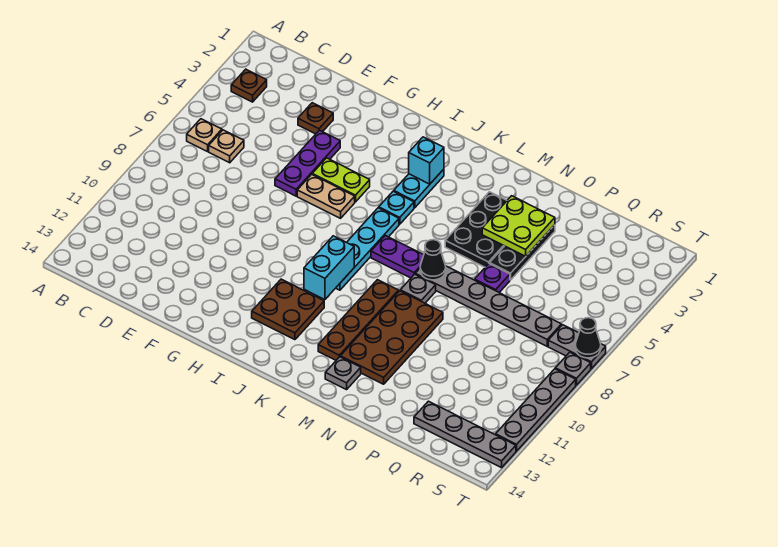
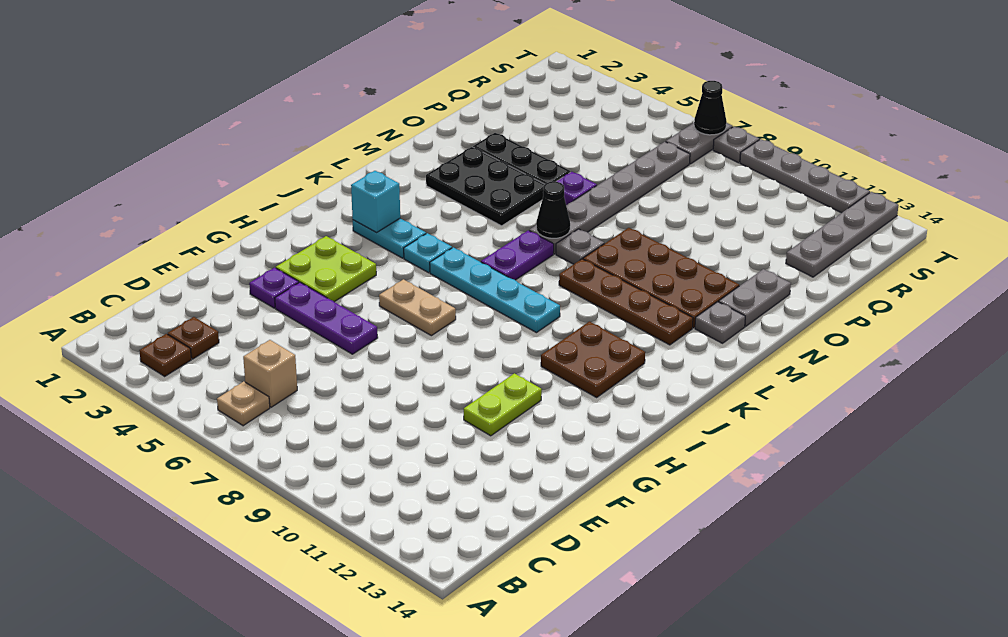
tan plate C6 level 1 -> tan brick C6 level 1
brown plate E3 level 1 -> brown plate C3 level 1
none -> purple plate F3 level 1
lime plate G5:H5 level 1 -> lime plate F11:G11 level 1
tan plate G6:H6 level 1 -> tan plate H6:H7 level 1
cyan brick J9:J10 level 2 -> none
lime plate N3:O4 level 2 -> lime plate G3:H4 level 1
none -> grey plate N13:O13 level 1

